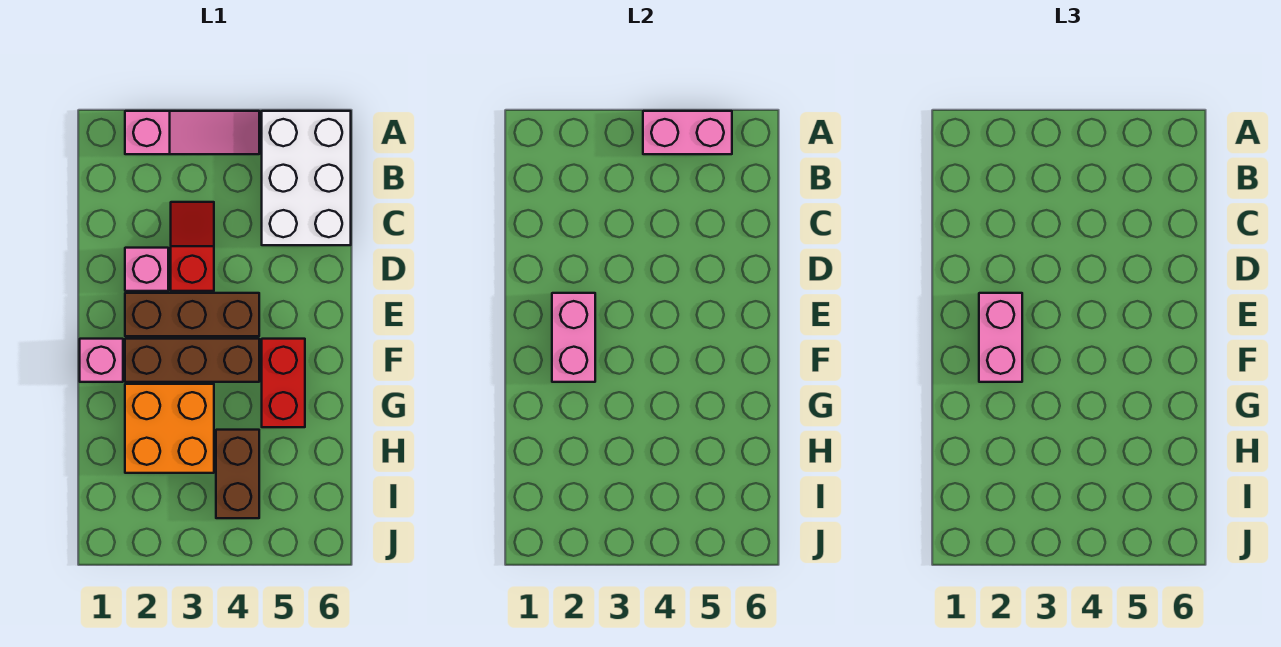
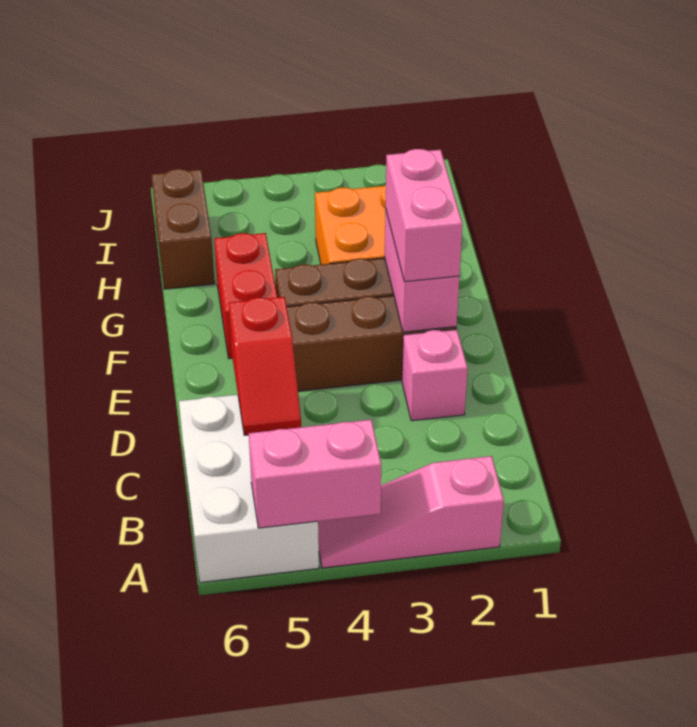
red slope C3:D3 level 1 top D -> red slope C5:D5 level 2 top D
pink brick F1 level 1 -> none
brown brick H4:I4 level 1 -> brown brick H6:I6 level 1

